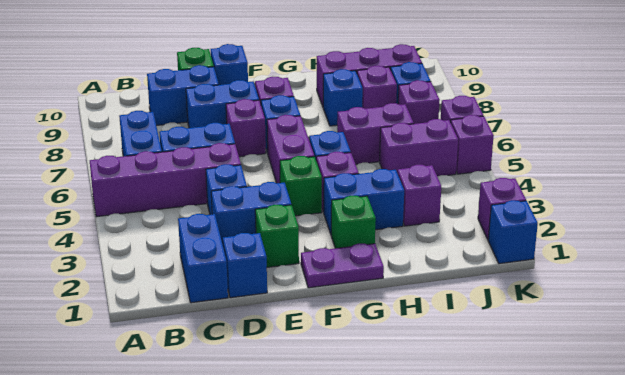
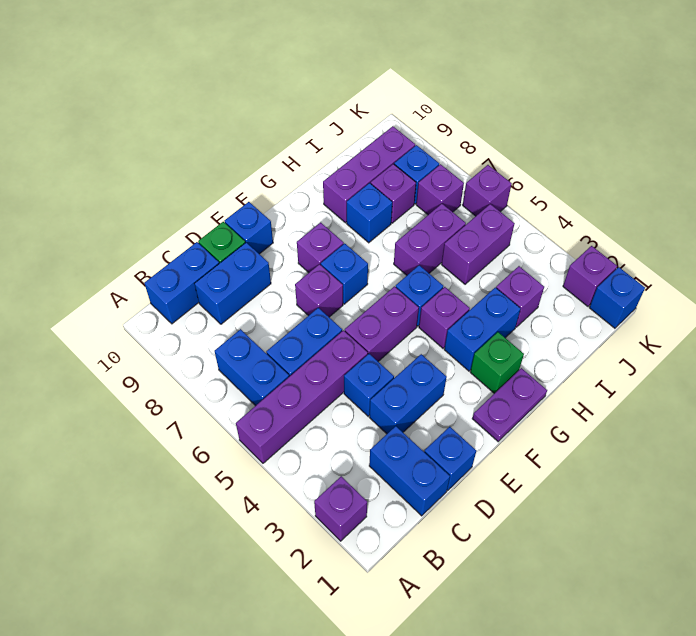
blue brick D8:E8 level 1 -> blue brick B10:C10 level 1
green brick E2 level 1 -> none
green brick F4 level 1 -> none
purple brick F5:F6 level 1 -> purple brick E5:F5 level 1
purple brick K5 level 1 -> purple brick A2 level 1

